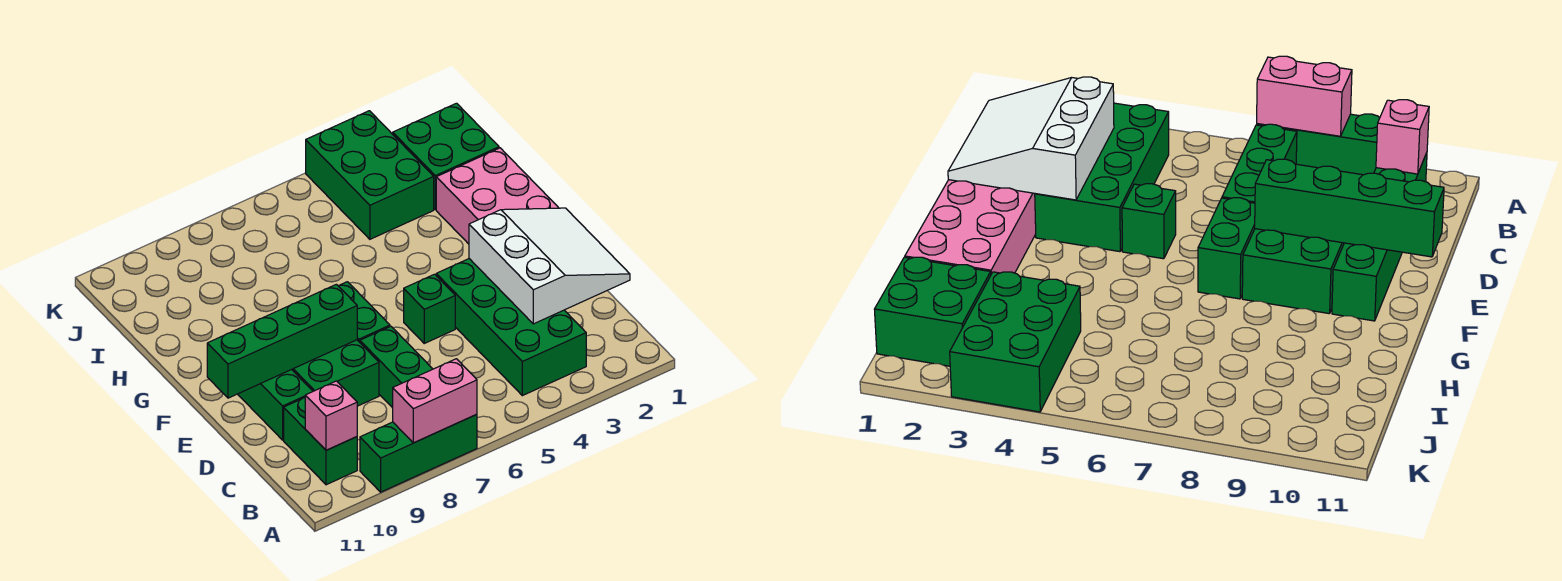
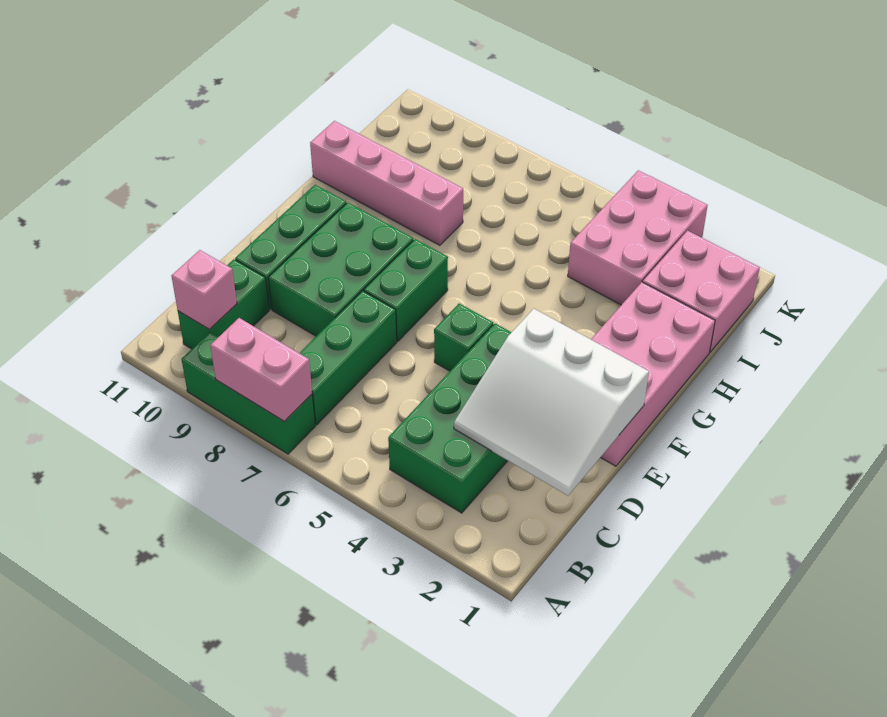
white slope C1:E3 level 2 top 3 -> white slope C1:E3 level 2 top E
green brick E8:E11 level 2 -> none
none -> pink brick H8:H11 level 1
green brick I1:J2 level 1 -> pink brick I1:J2 level 1
green brick I3:K4 level 1 -> pink brick I3:K4 level 1

